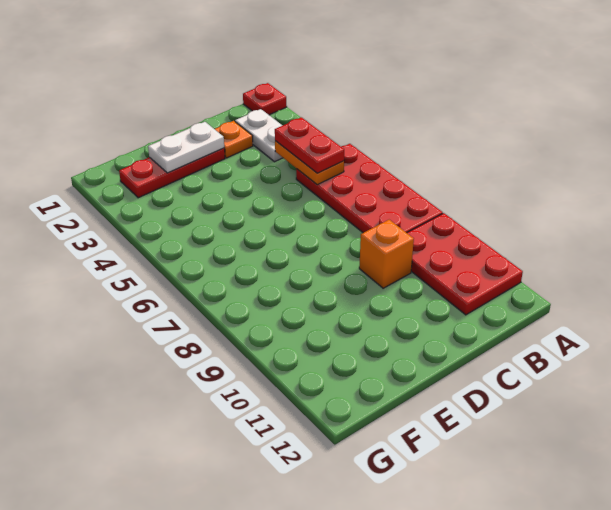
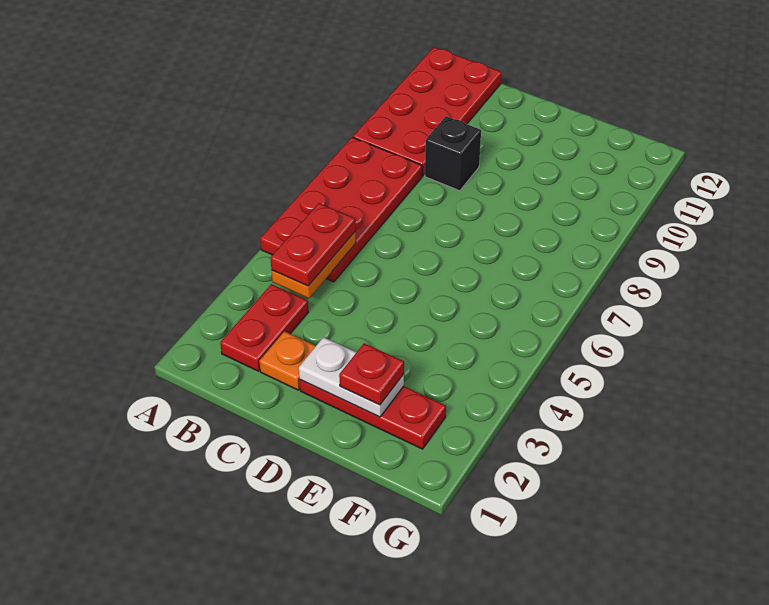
red plate A1 level 1 -> red plate E2 level 3
red plate A9:B11 level 1 -> red plate A9:B12 level 1
white plate B2:B3 level 1 -> red plate B2:B3 level 1
orange brick C9 level 1 -> black brick C9 level 1

